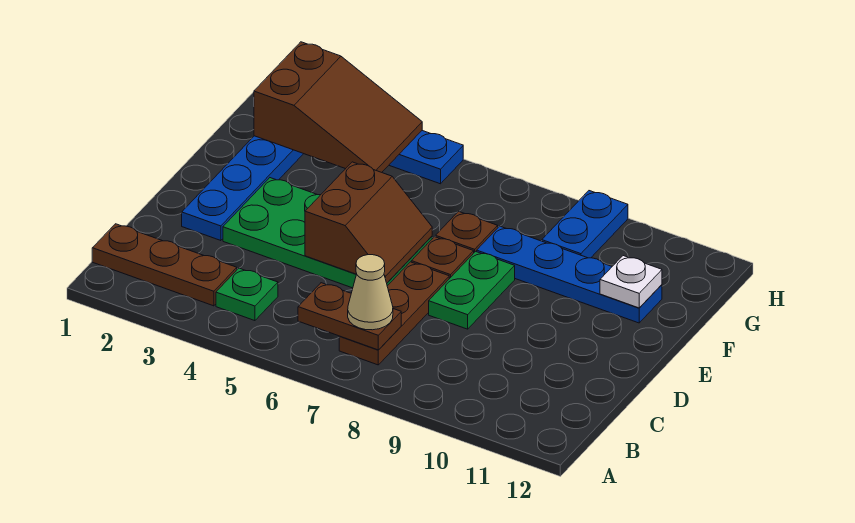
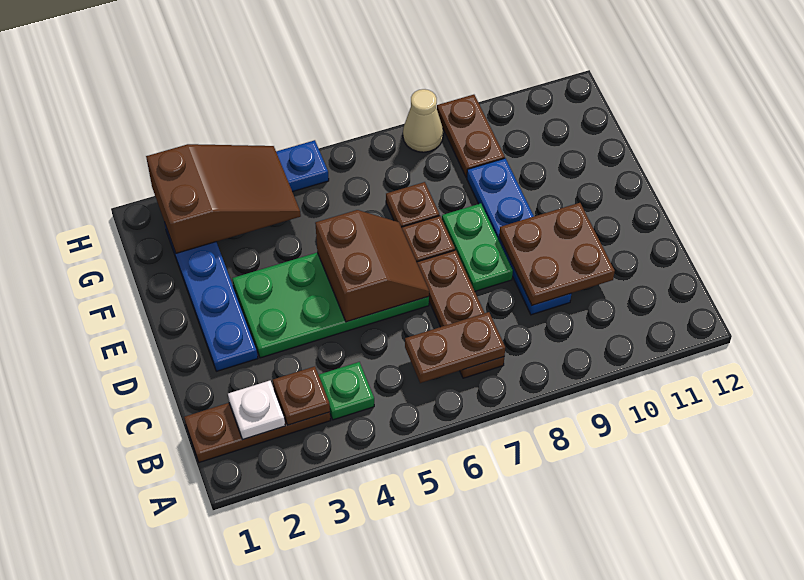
none -> brown plate B3 level 2
tan cone B7 level 3 -> tan cone H8 level 1
none -> brown plate C9:D10 level 2
blue plate F8:F11 level 1 -> blue plate C9:F9 level 1
white plate F11 level 2 -> white plate B2 level 2
blue plate G9:H9 level 1 -> brown plate G9:H9 level 1

